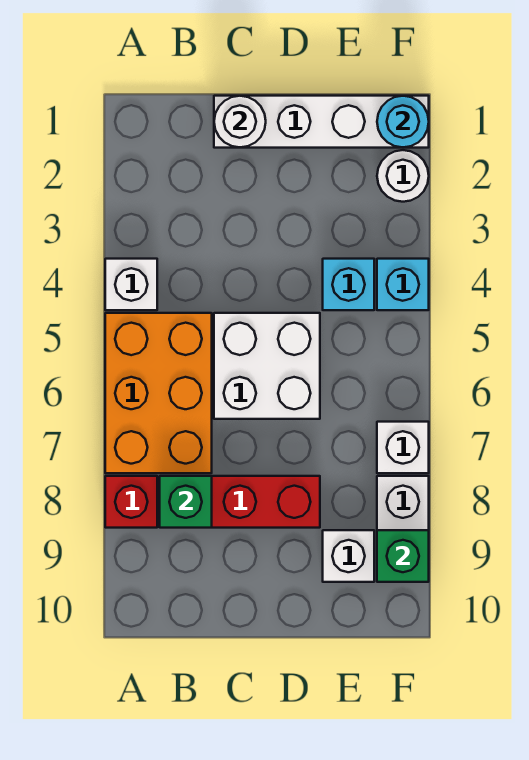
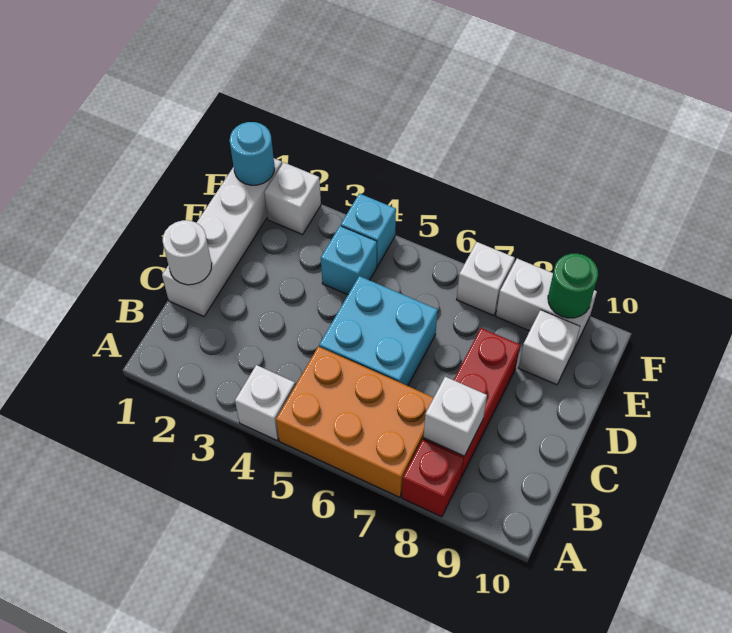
green brick B8 level 2 -> white brick B8 level 2
white brick C5:D6 level 1 -> cyan brick C5:D6 level 1
white round brick F2 level 1 -> white brick F2 level 1
green brick F9 level 2 -> green round brick F9 level 2

